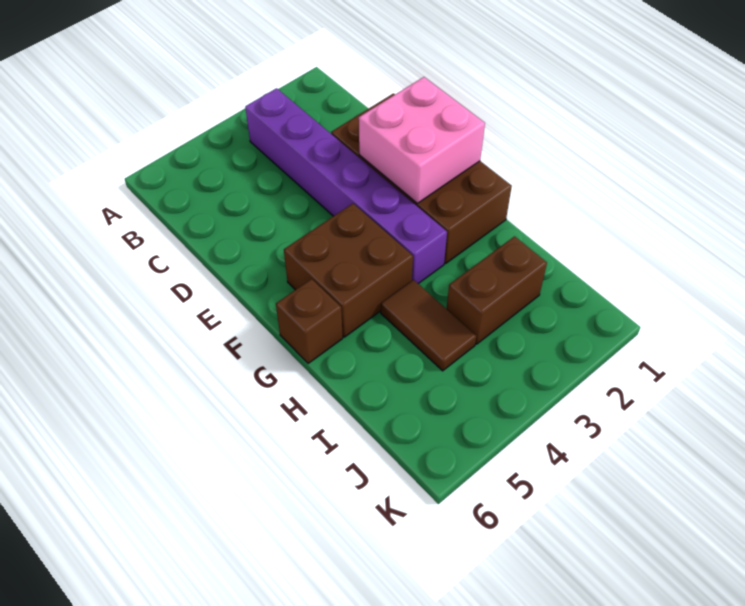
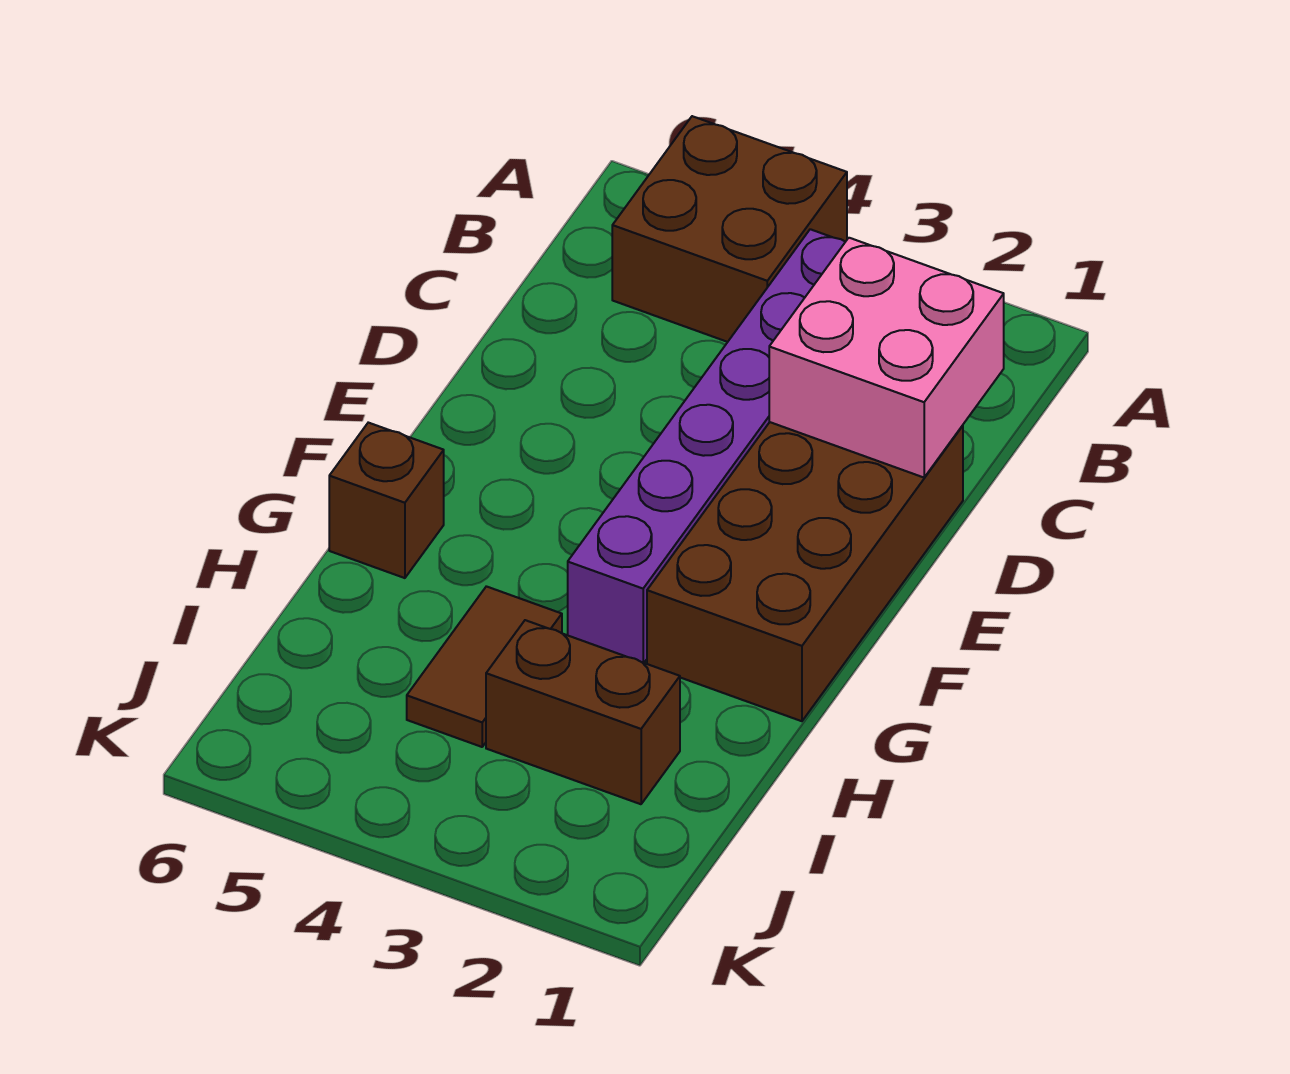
pink brick E1:F2 level 2 -> pink brick C1:D2 level 2
brown brick F4:G5 level 1 -> brown brick A4:B5 level 1

